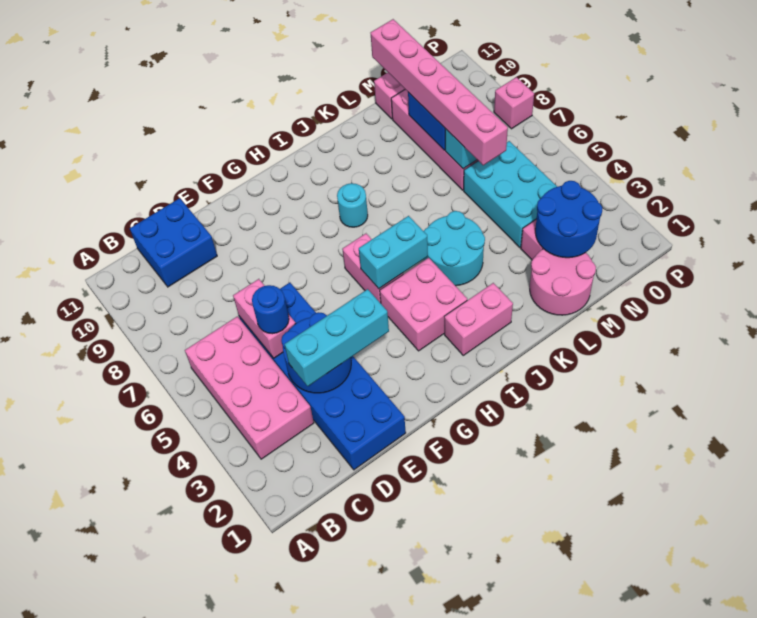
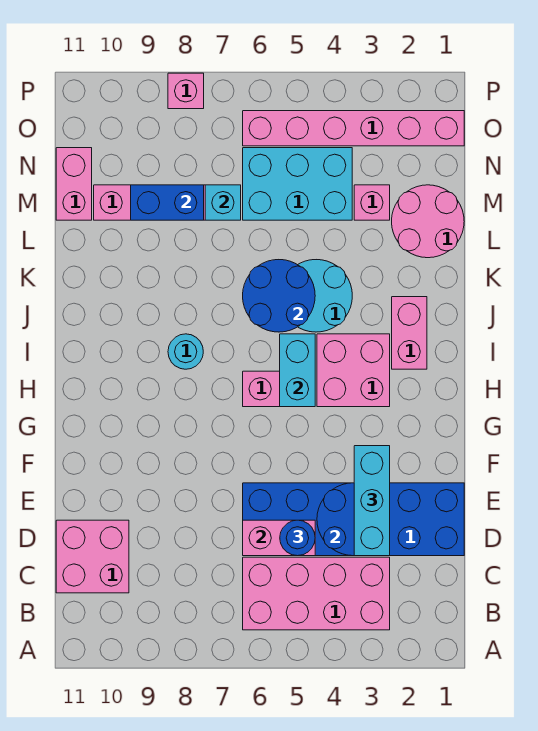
blue brick C10:D11 level 1 -> pink brick C10:D11 level 1
blue round brick M2:N3 level 2 -> blue round brick J5:K6 level 2
pink brick M6:M11 level 3 -> pink brick O1:O6 level 1

